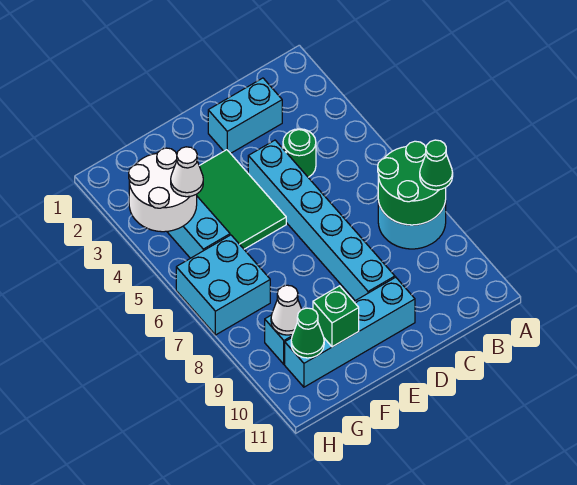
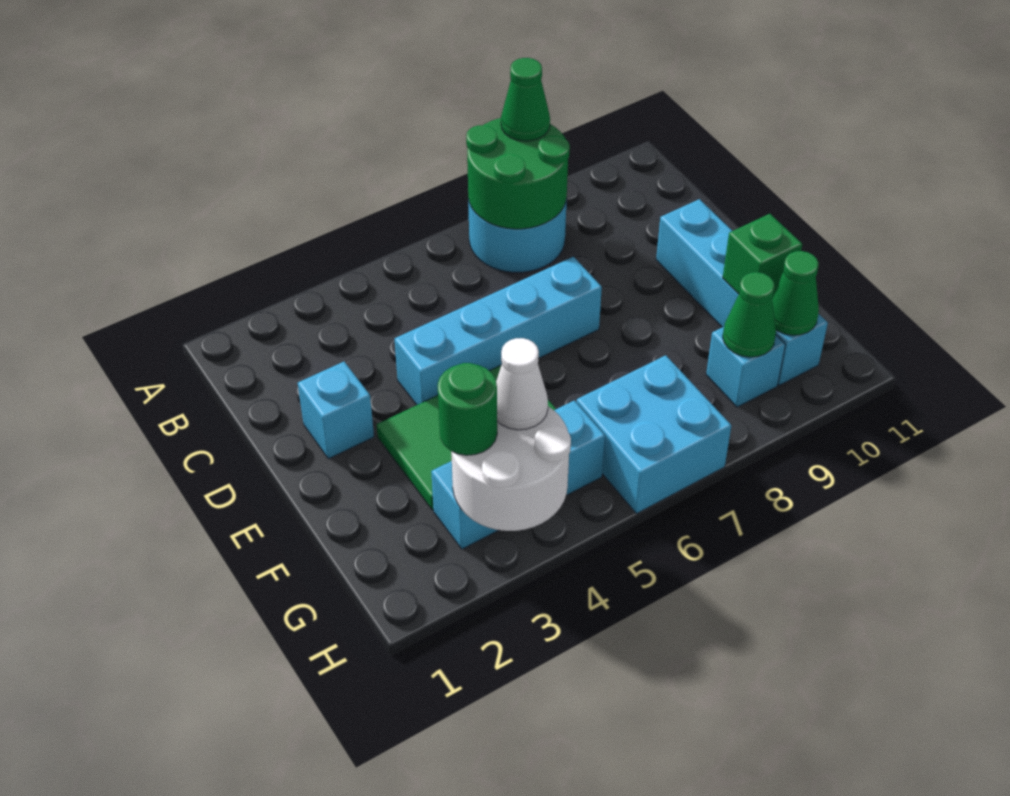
cyan brick C2:D2 level 1 -> cyan brick D2 level 1
green round brick C4 level 1 -> green round brick G3 level 3
cyan brick D4:D9 level 1 -> cyan brick D4:D7 level 1
white cone G9 level 2 -> green cone G9 level 2

